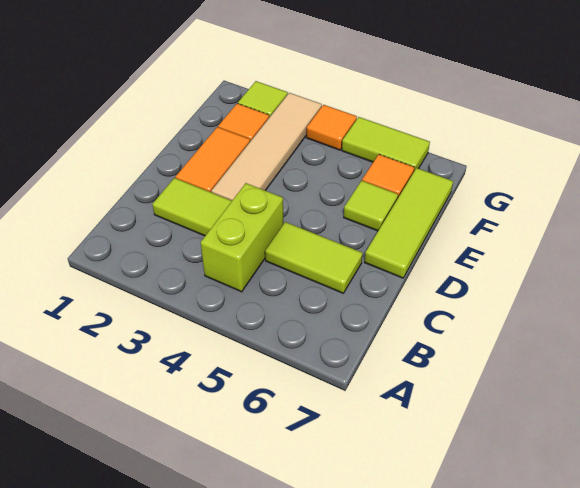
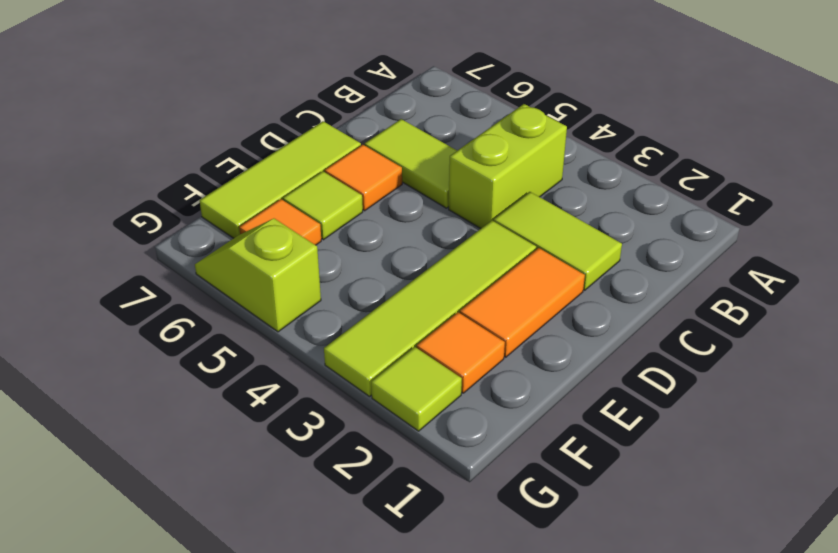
tan tile D3:G3 level 1 -> lime tile D3:G3 level 1
orange tile G4 level 1 -> orange tile D6 level 1
lime tile G5:G6 level 1 -> lime slope G5:G6 level 1 top 5

